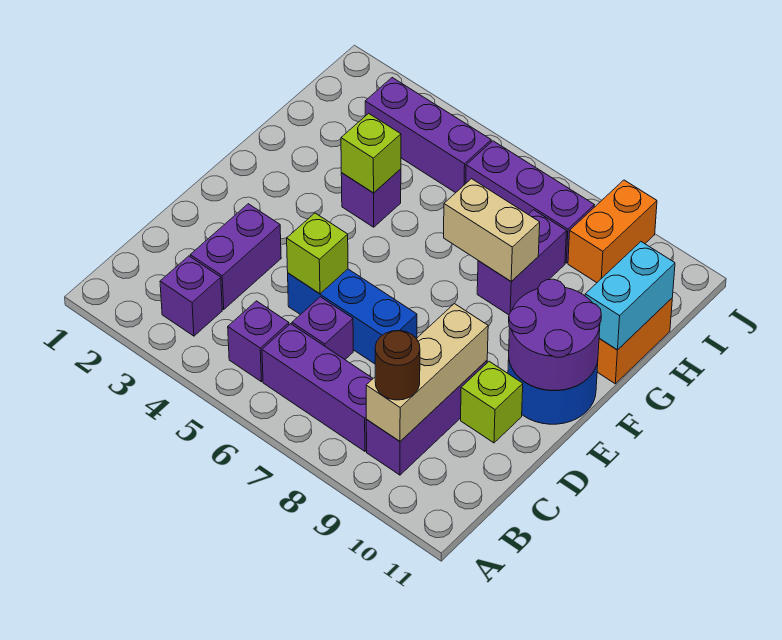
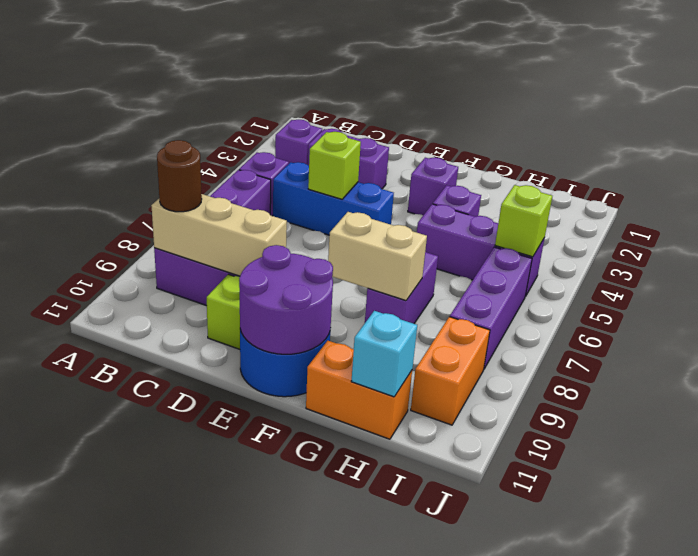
purple brick C6 level 1 -> purple brick F3 level 1
blue brick D5:D7 level 1 -> blue brick C5:E5 level 1
lime brick G4 level 2 -> lime brick I5 level 2
tan brick G7:G8 level 2 -> tan brick F8:G8 level 2
purple brick G8:H8 level 1 -> purple brick G7:G8 level 1
cyan brick G11:H11 level 2 -> cyan brick H11 level 2
purple brick I3:I5 level 1 -> purple brick G5:I5 level 1
orange brick I9:J9 level 1 -> orange brick I9:I10 level 1

